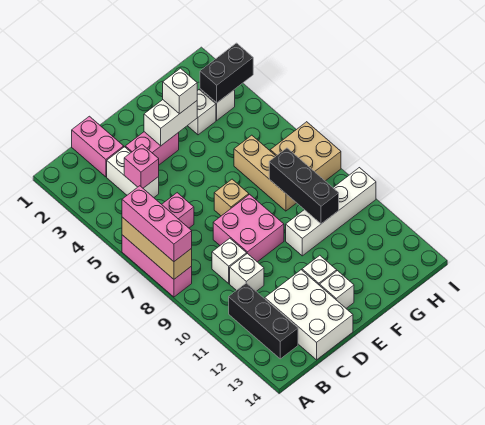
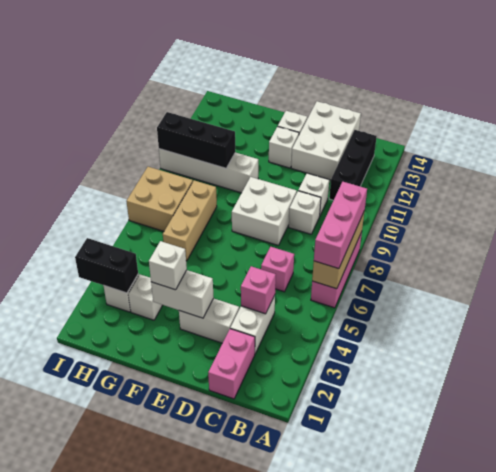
pink brick D3:E3 level 1 -> white brick D3:E3 level 1
pink brick D8:E9 level 1 -> white brick D8:E9 level 1
tan brick E7 level 1 -> none
black brick G8:G10 level 2 -> black brick G10:I10 level 2

